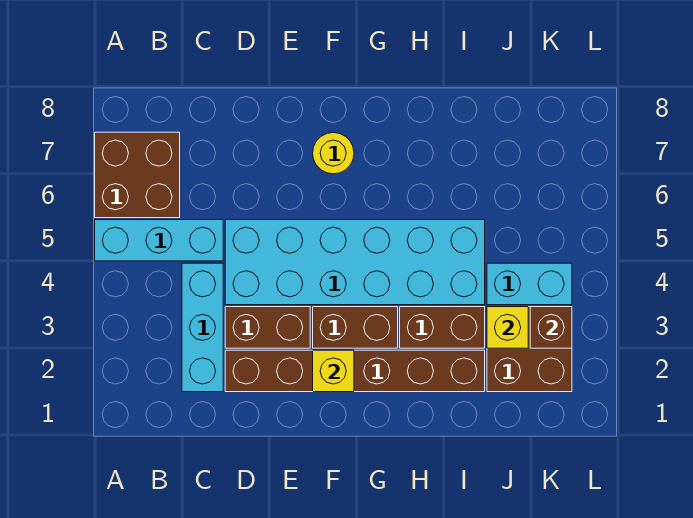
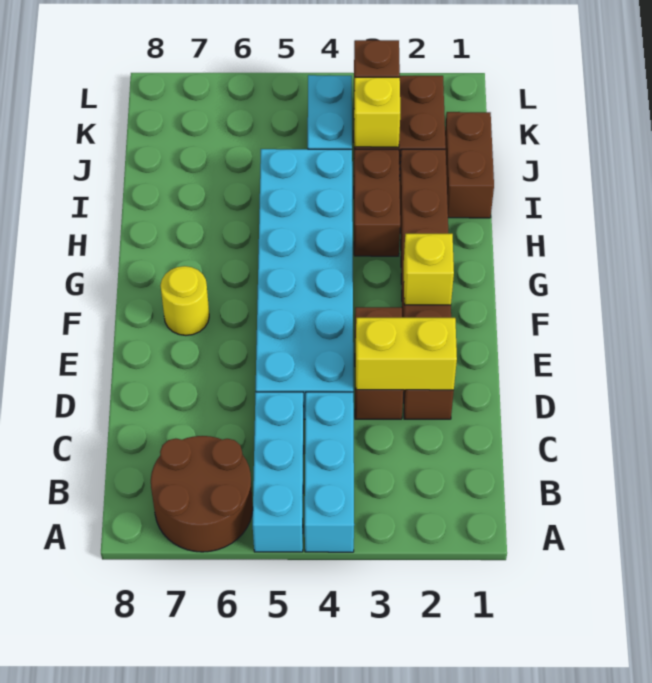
brown brick A6:B7 level 1 -> brown round brick A6:B7 level 1
cyan brick C2:C4 level 1 -> cyan brick A4:C4 level 1
none -> yellow brick D2:D3 level 2
brown brick F3:G3 level 1 -> brown brick I1:J1 level 1

